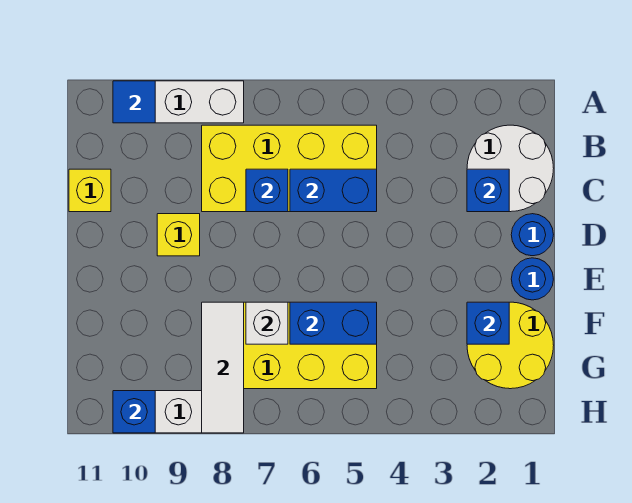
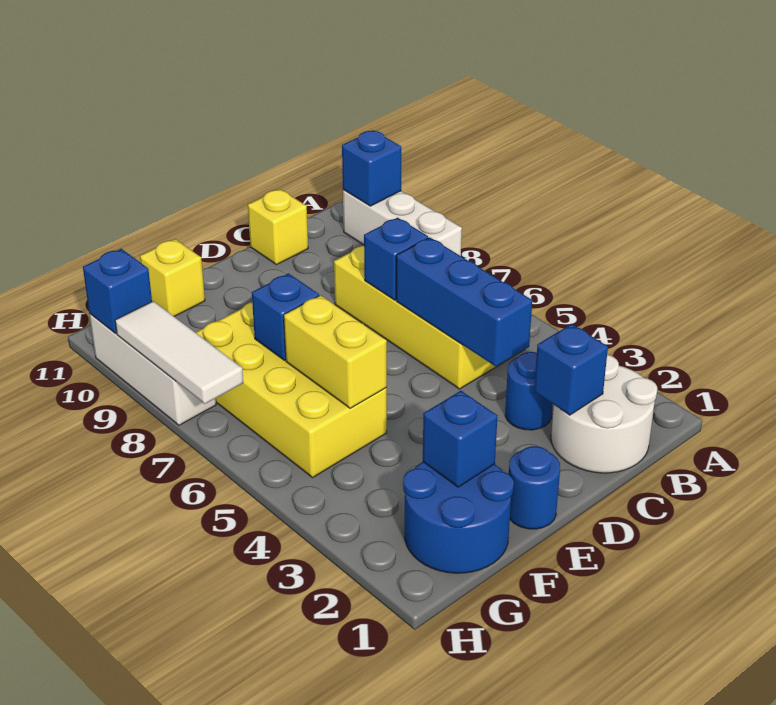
blue tile A10 level 2 -> blue brick A10 level 2
blue brick C5:C6 level 2 -> blue brick C4:C6 level 2
blue round brick D1 level 1 -> blue round brick C3 level 1
yellow brick D9 level 1 -> yellow brick F11 level 1
yellow round brick F1:G2 level 1 -> blue round brick F1:G2 level 1
blue brick F5:F6 level 2 -> yellow brick F5:F6 level 2
white brick F7 level 2 -> blue brick F7 level 2
white tile F8:H8 level 2 -> white tile H7:H9 level 2

